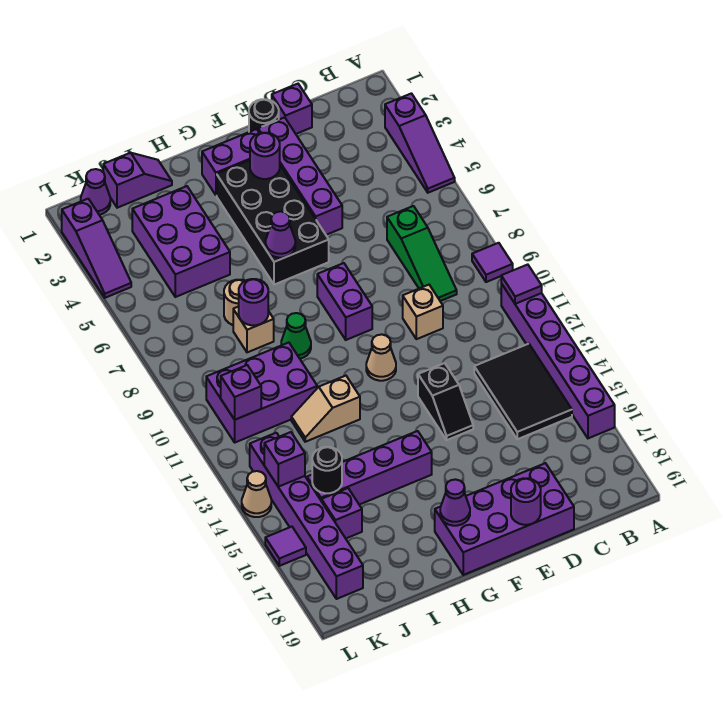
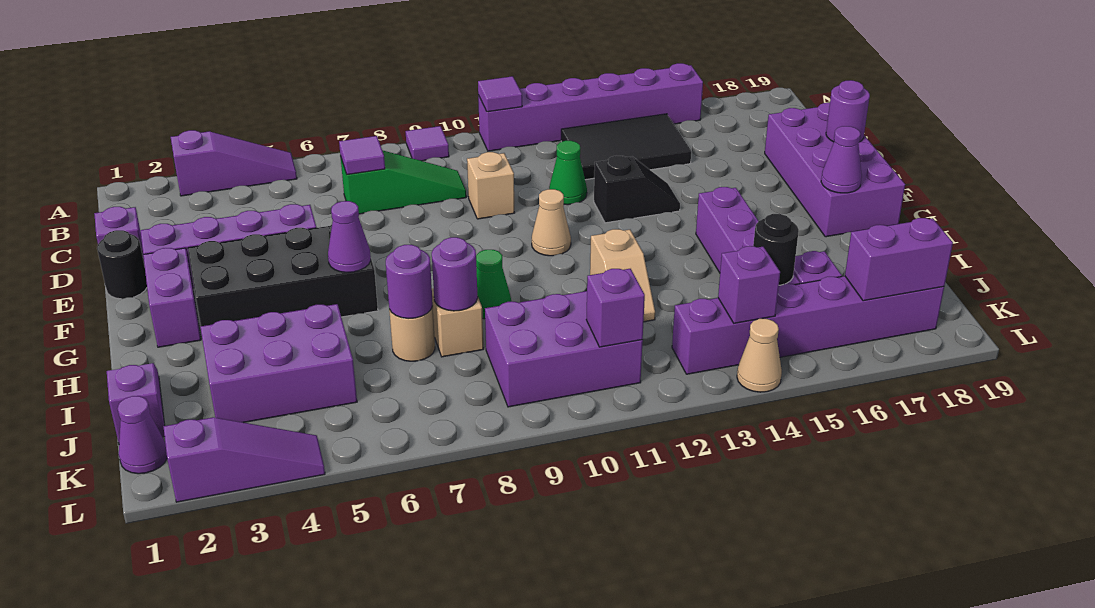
none -> green cone D12 level 1
purple round brick F3 level 2 -> purple round brick I7 level 2
purple brick F8:F9 level 1 -> purple brick K17:K18 level 2
purple brick I10:K11 level 1 -> purple brick J9:K11 level 1
purple tile L16 level 1 -> purple tile C7 level 2

